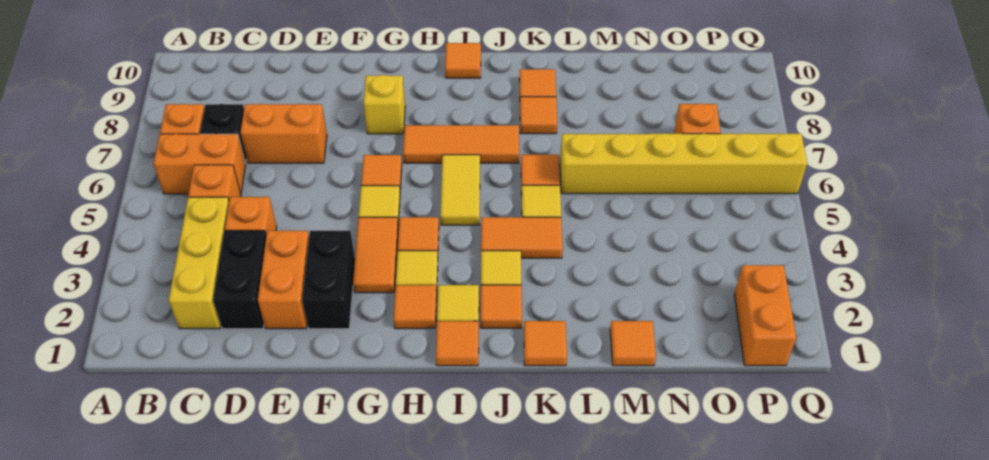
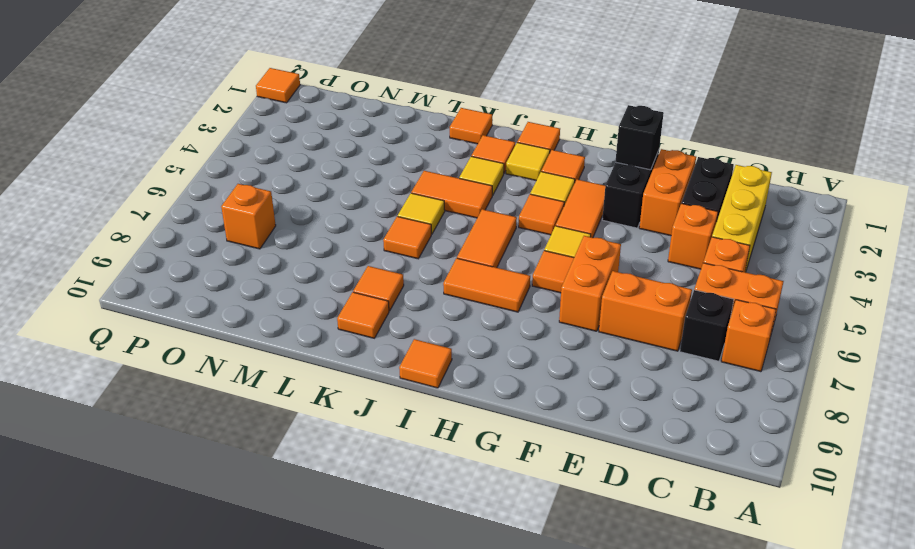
none -> black brick F2 level 2
yellow brick G8 level 1 -> none
orange tile H7:J7 level 1 -> orange tile H7:I7 level 1
yellow tile I5:I6 level 1 -> orange tile I5:I6 level 1
yellow brick L6:Q6 level 1 -> none
orange tile M1 level 1 -> orange tile Q1 level 1
orange brick P1:P2 level 1 -> orange brick F6:F7 level 1

